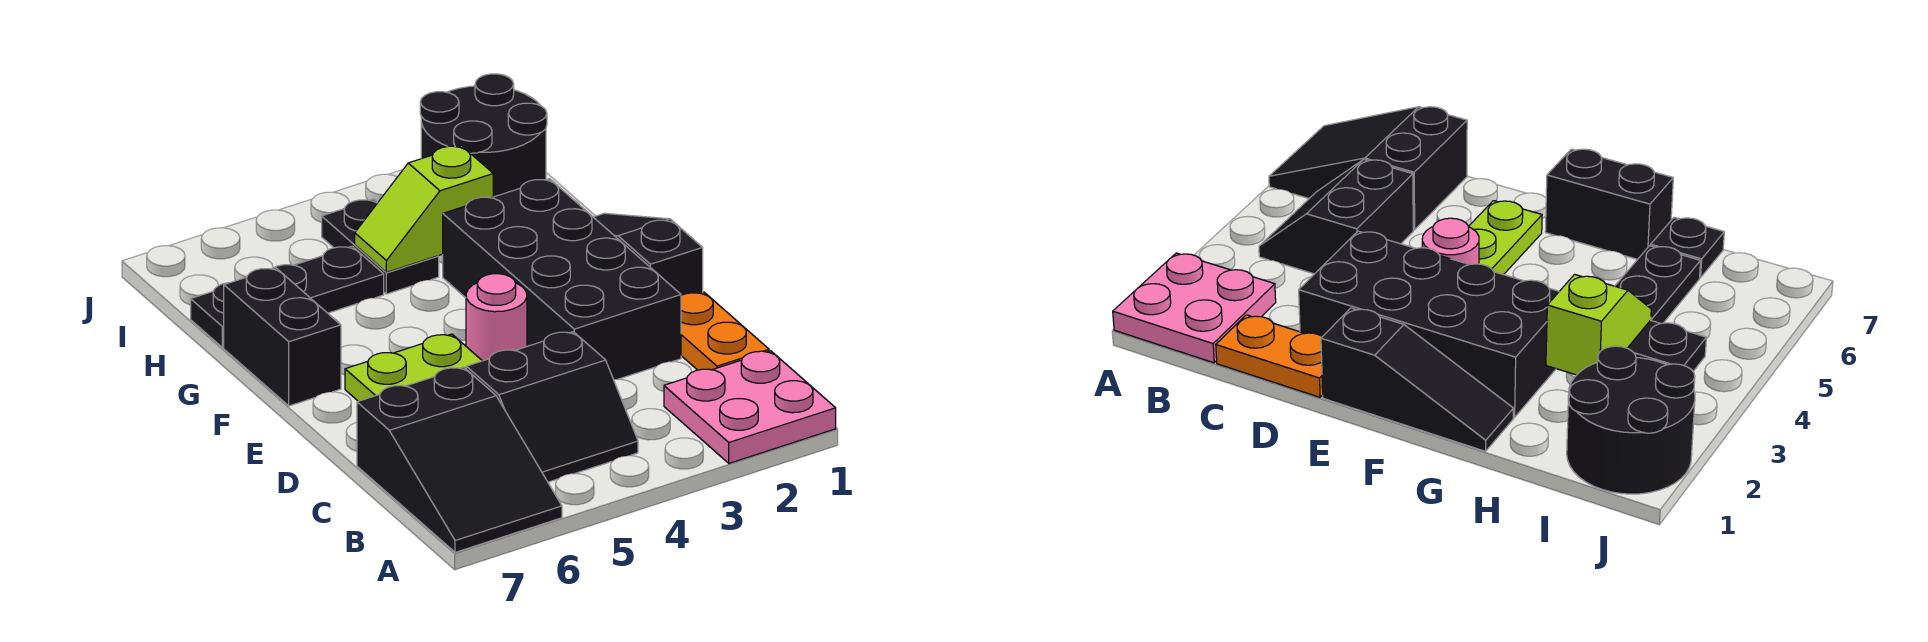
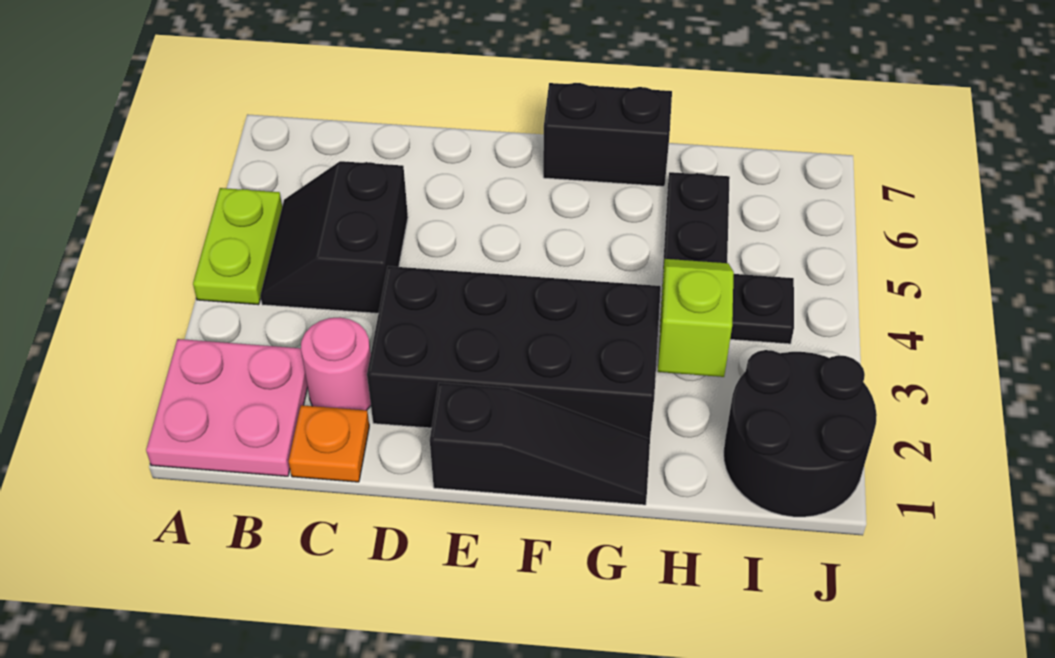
black slope A6:C7 level 1 top C -> none
orange plate C1:D1 level 1 -> orange plate C1 level 1
pink round brick E4 level 1 -> pink round brick C2 level 1
lime plate E5:E6 level 1 -> lime plate A4:A5 level 1
black plate H7 level 1 -> none

